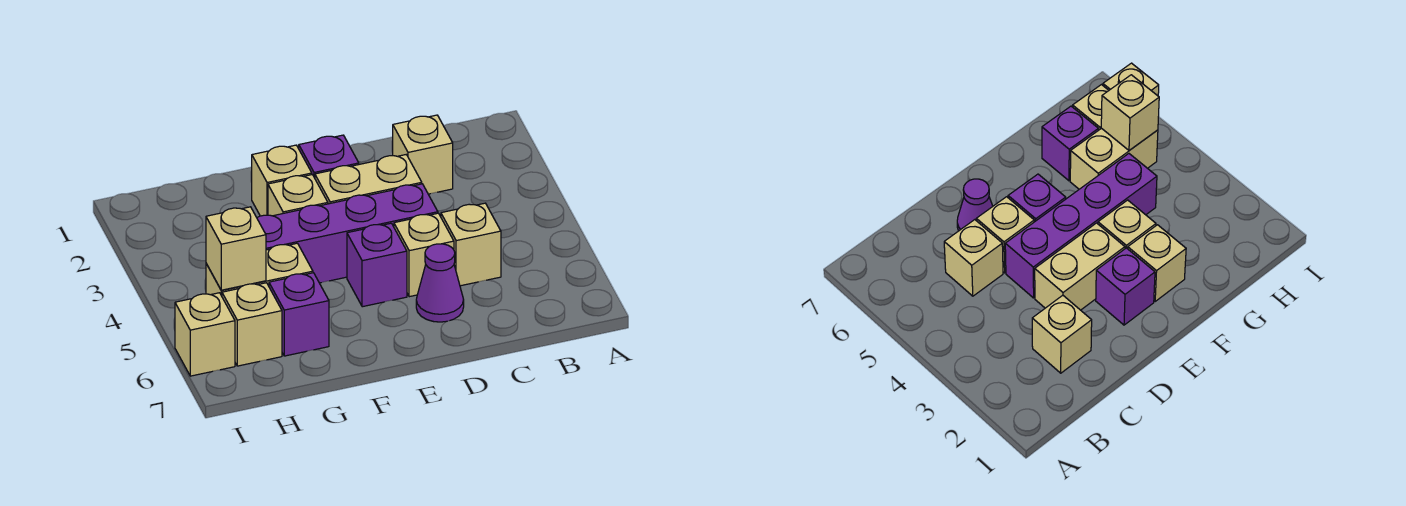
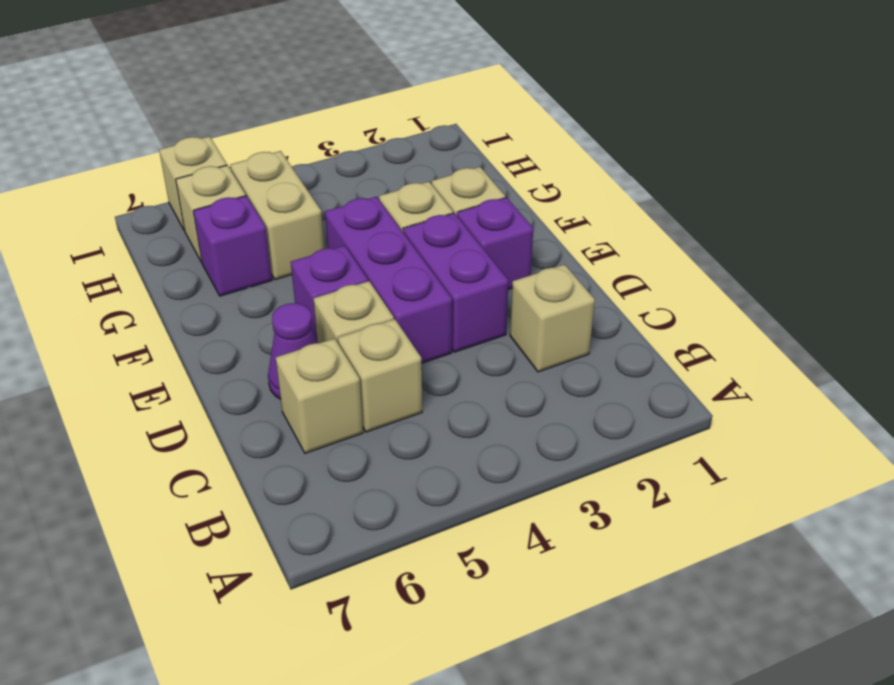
tan brick D3:E3 level 1 -> purple brick D3:E3 level 1
purple brick D4:G4 level 1 -> purple brick D4:F4 level 1
tan brick H5 level 2 -> tan brick C6 level 1

